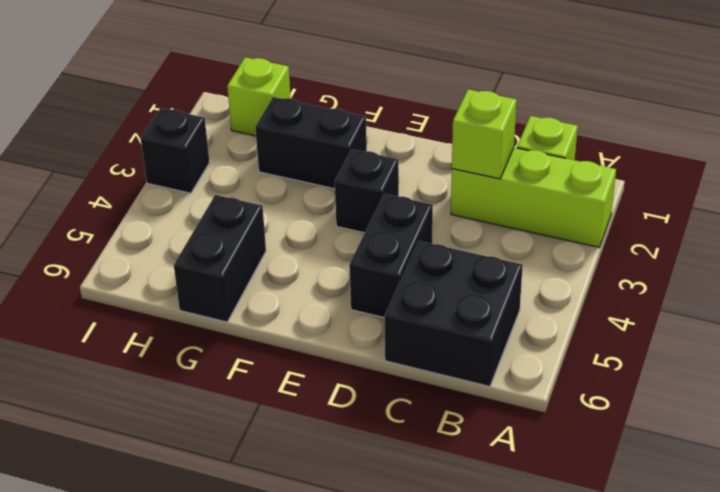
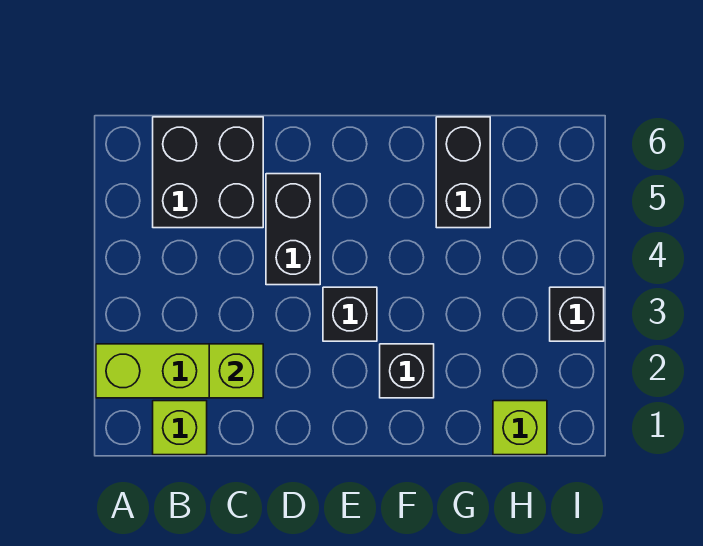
black brick F2:G2 level 1 -> black brick F2 level 1

